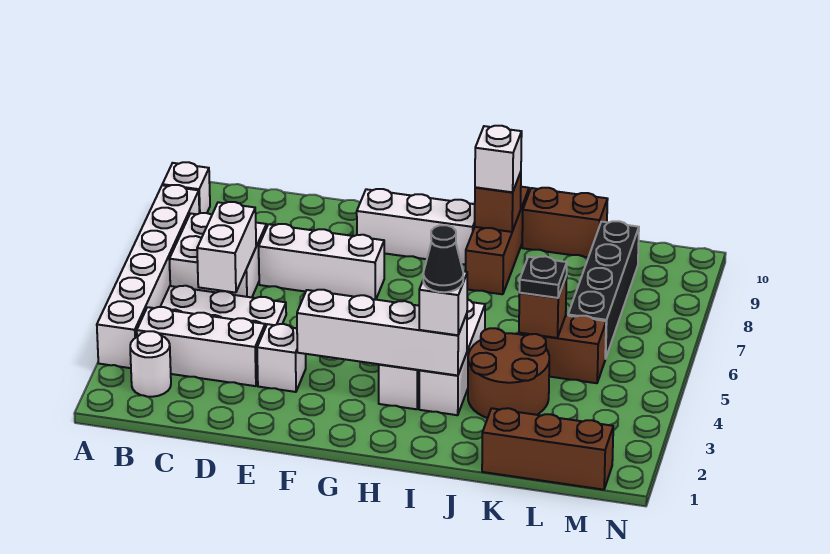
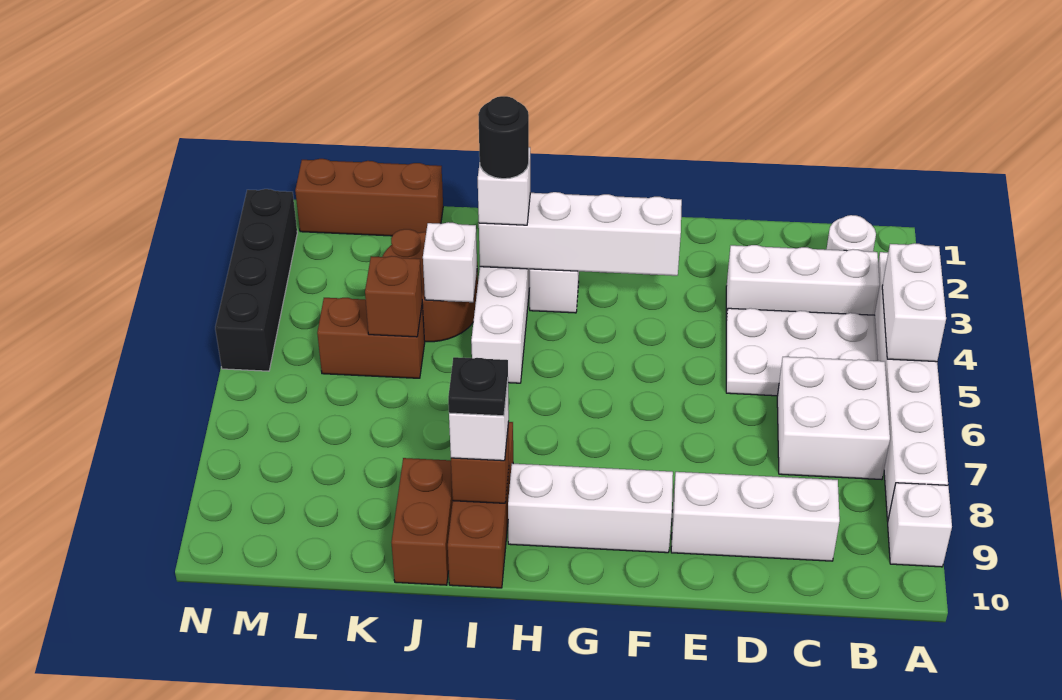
white brick C5:C6 level 2 -> white brick A4:A5 level 2
white brick D7:F7 level 1 -> white brick C9:E9 level 1
white brick E3 level 1 -> white brick J4 level 2
black cone I3 level 4 -> black round brick I3 level 4
brown brick J10:K10 level 1 -> brown brick J9:J10 level 1
black plate K5 level 3 -> black plate I9 level 4
black brick L6:L9 level 1 -> black brick N2:N5 level 1

